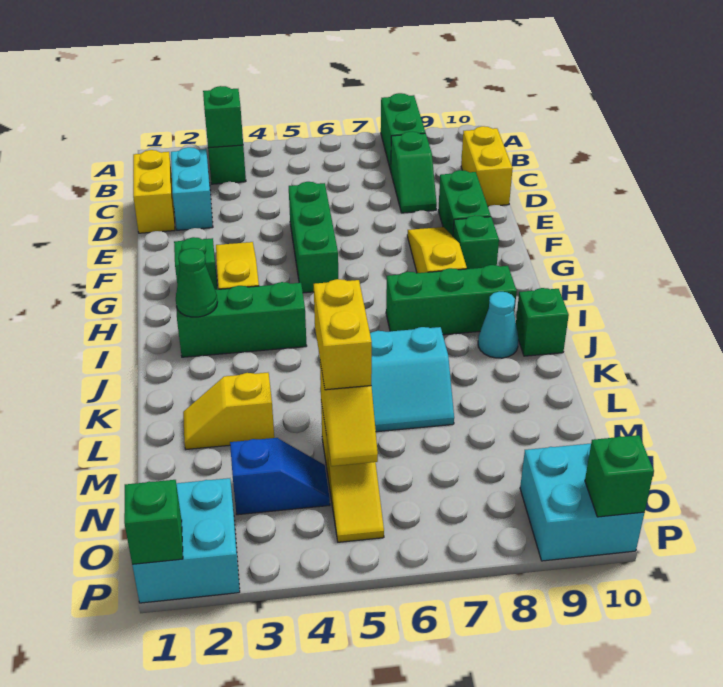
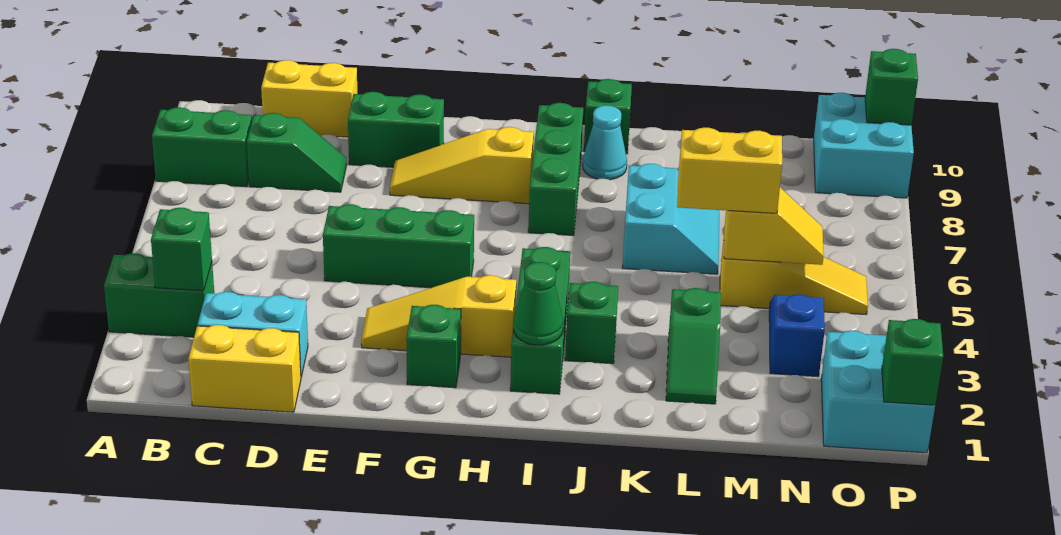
green brick G9 level 1 -> green brick J3 level 1
yellow slope L2:L3 level 1 top 3 -> green slope L2:L3 level 1 top 3

